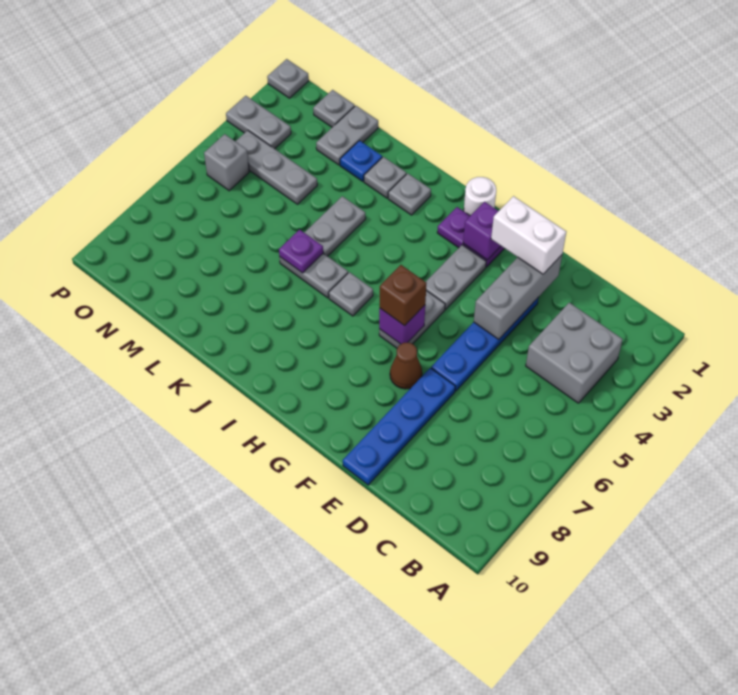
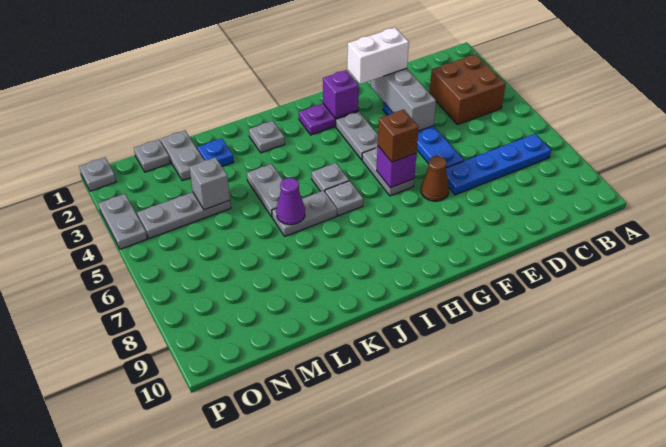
grey brick B3:C4 level 1 -> brown brick B3:C4 level 1
blue plate E7:E10 level 1 -> blue plate B7:E7 level 1
white round brick H1 level 1 -> none
grey plate K2 level 1 -> grey plate I5 level 1
purple plate K6 level 2 -> purple cone K6 level 2
grey plate O3:P3 level 1 -> grey plate P3:P4 level 1
grey brick O5 level 1 -> grey brick M4 level 2

